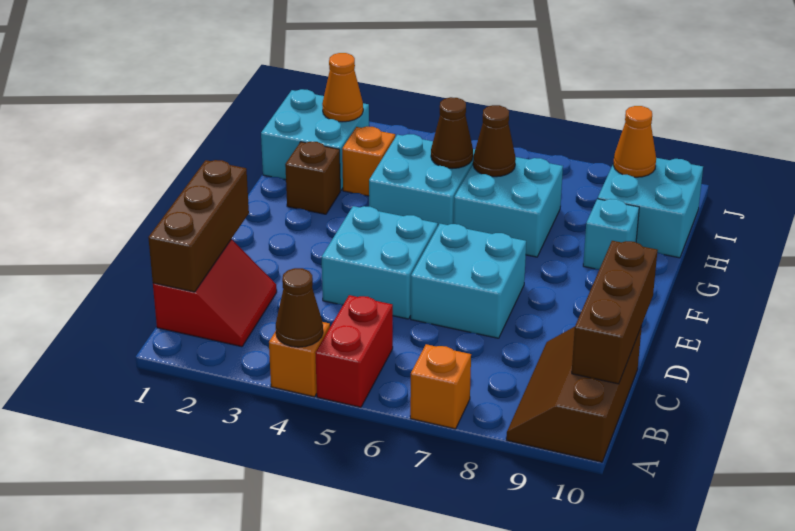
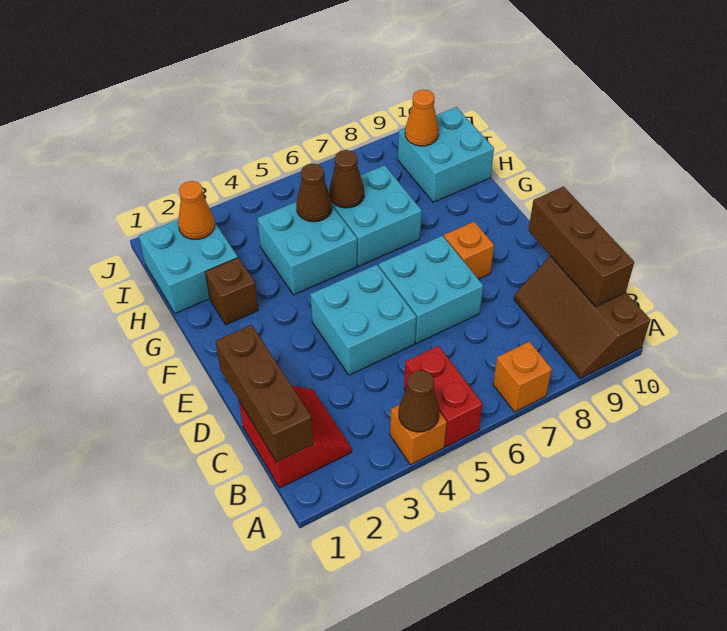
cyan brick G9 level 1 -> none
orange brick H3 level 1 -> orange brick E8 level 1

